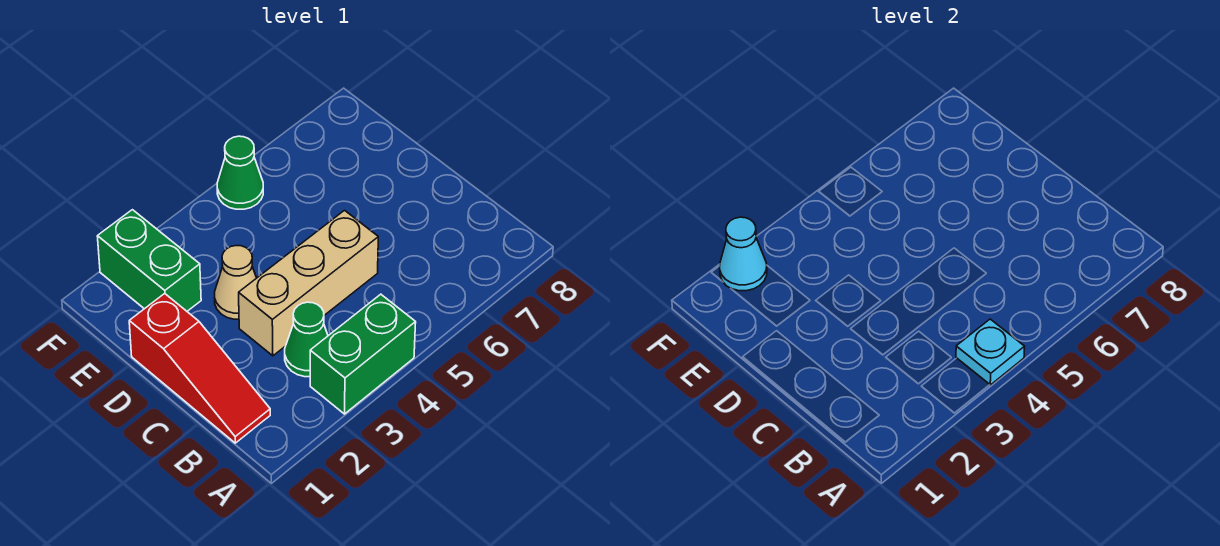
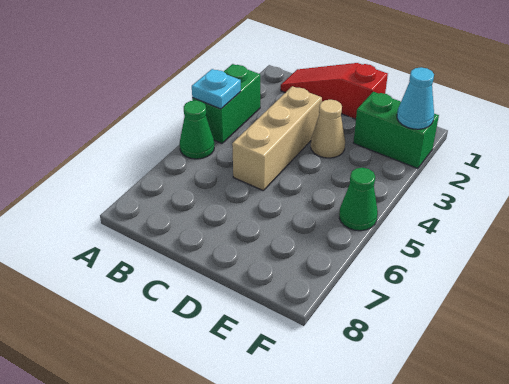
green cone B3 level 1 -> green cone A5 level 1

